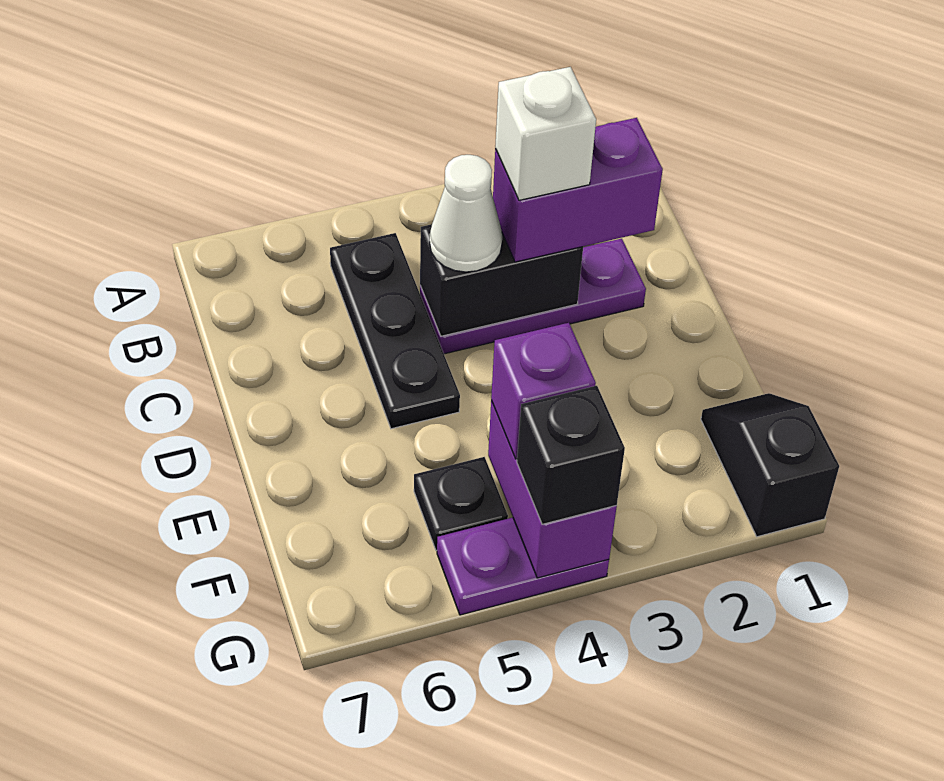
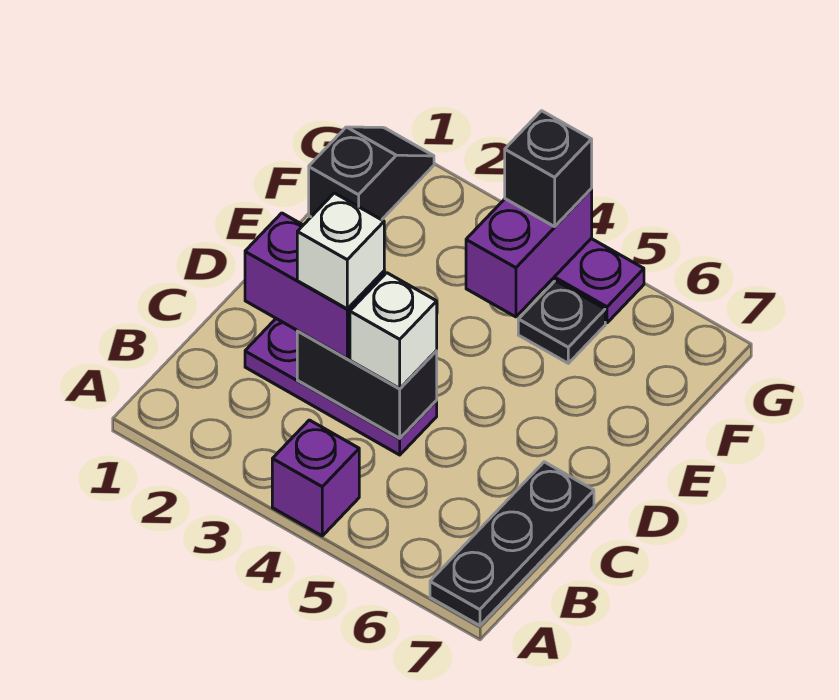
black plate B5:D5 level 1 -> black plate A7:C7 level 1
white cone C4 level 3 -> white brick C4 level 3
black slope F1:G1 level 1 top G -> black slope F1:G1 level 1 top F
purple brick F4 level 3 -> purple brick A4 level 1

